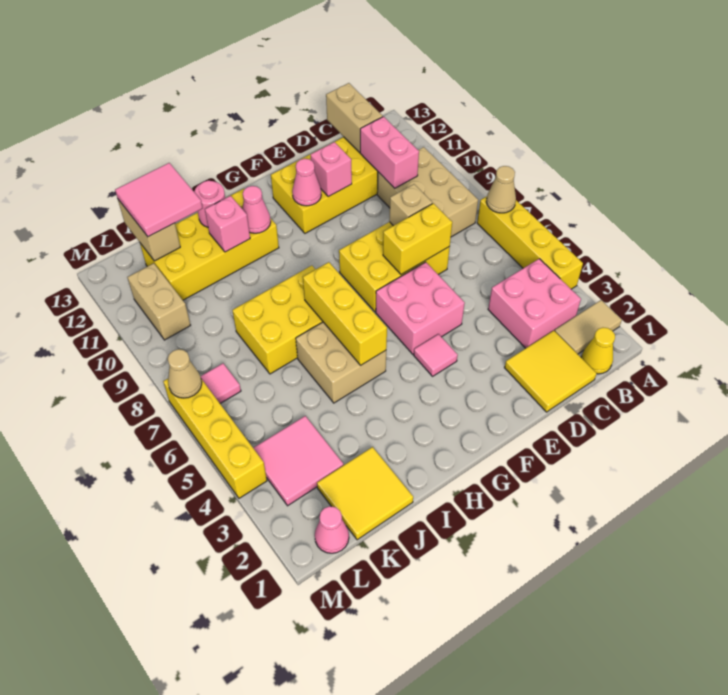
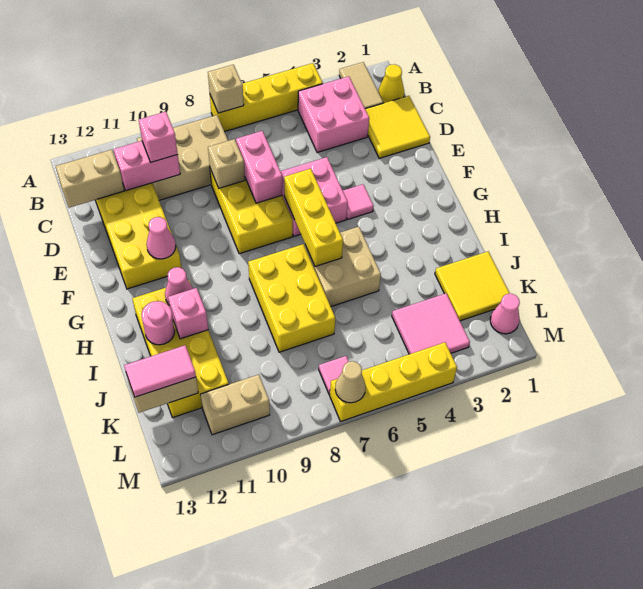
tan cone A7 level 2 -> tan brick A7 level 2
yellow brick D7:E7 level 2 -> pink brick D7:E7 level 2
pink brick E11 level 2 -> pink brick C10 level 3
yellow brick H5:H7 level 2 -> yellow brick F6:H6 level 2
pink tile J12:K13 level 3 -> pink tile K12:K13 level 3

